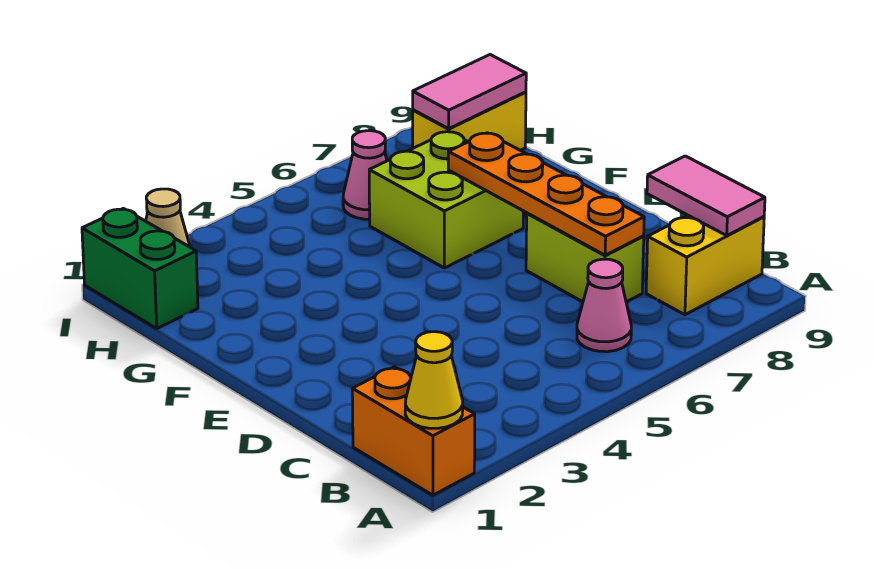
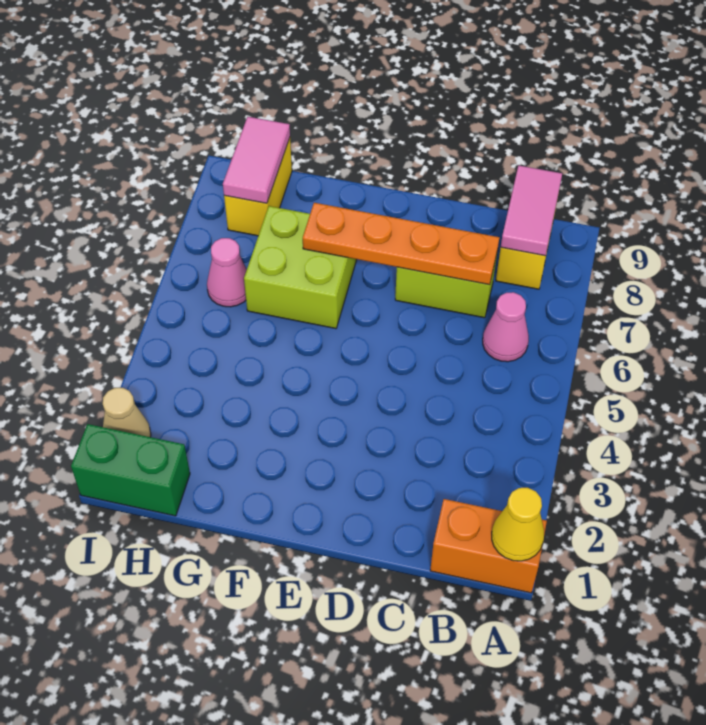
pink tile B9:C9 level 2 -> pink tile B8:B9 level 2

